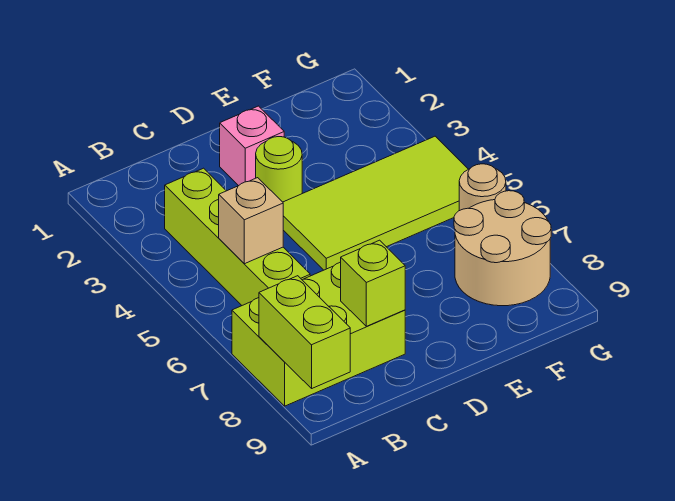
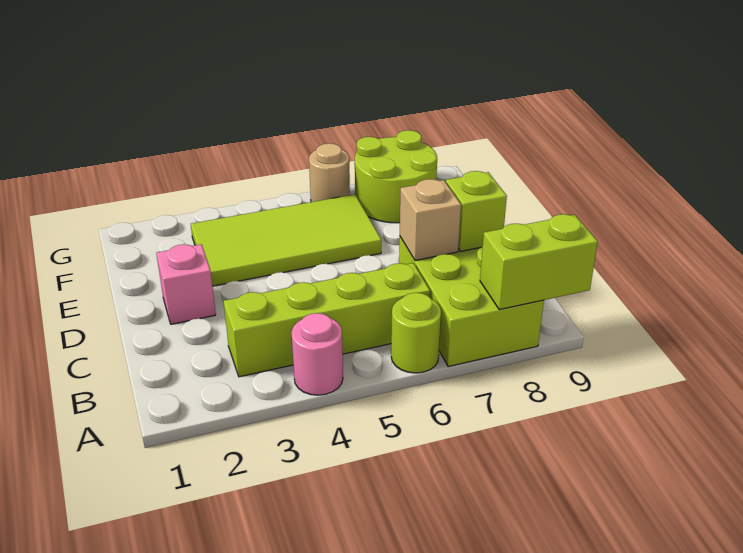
none -> pink round brick A4 level 1
tan brick B5 level 2 -> tan brick C7 level 2
lime round brick D3 level 1 -> lime round brick A6 level 1
lime tile D4:G5 level 1 -> lime tile E3:F6 level 1
tan round brick F7:G8 level 1 -> lime round brick F7:G8 level 1

